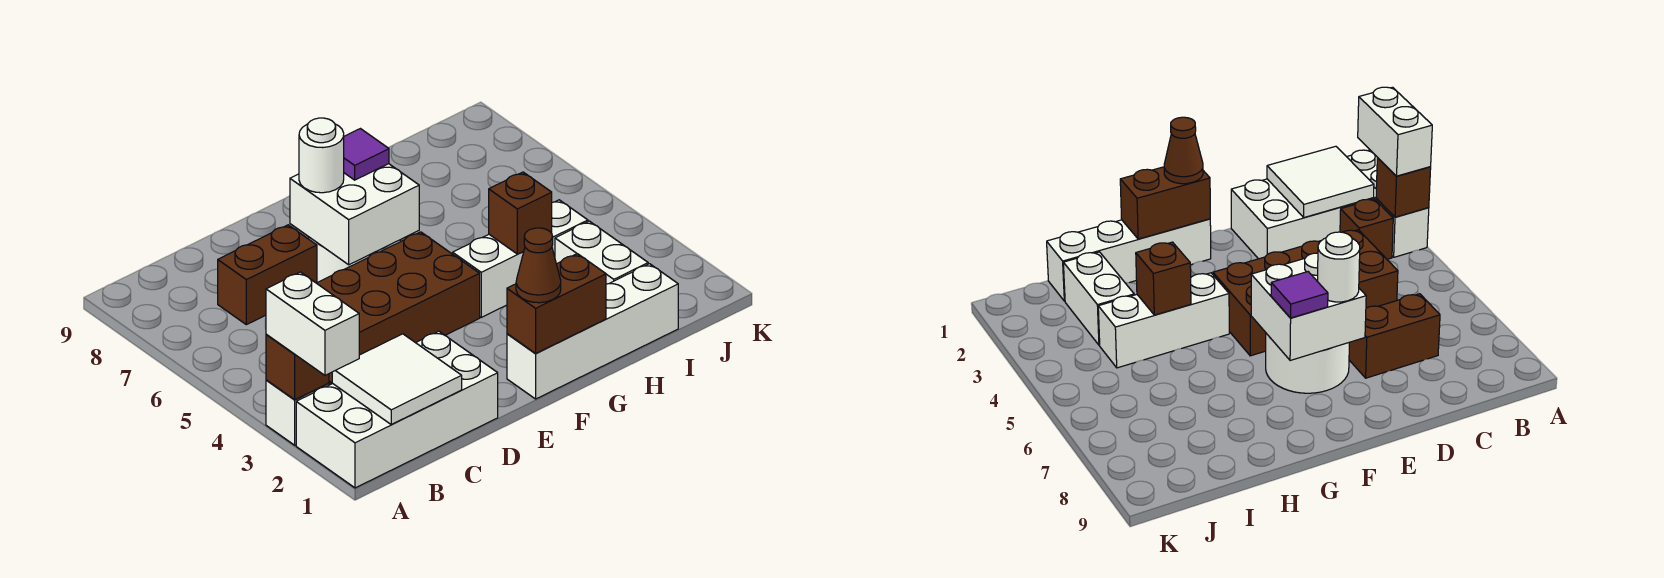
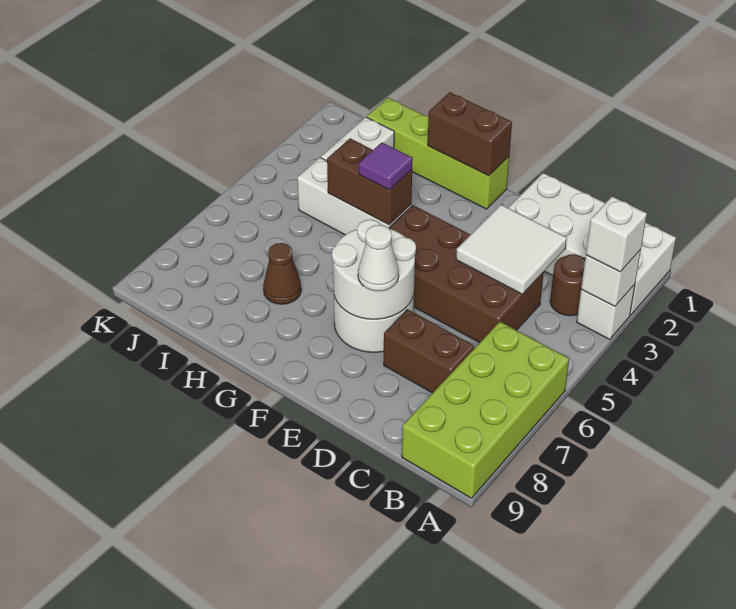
white brick A2:A3 level 3 -> white brick A3 level 3
brown brick A3 level 2 -> white brick A3 level 2
none -> lime brick A6:B9 level 1
white tile B1:C2 level 2 -> white tile C3:D4 level 2
brown brick B3 level 1 -> brown round brick B3 level 1
white brick E6:F7 level 2 -> white round brick E6:F7 level 2
white round brick E7 level 3 -> white cone E7 level 3
white brick F1:I1 level 1 -> lime brick F1:I1 level 1
brown cone F1 level 3 -> brown cone H7 level 1
purple tile F7 level 3 -> purple tile G4 level 3
brown brick H4 level 2 -> brown brick G4:H4 level 2

